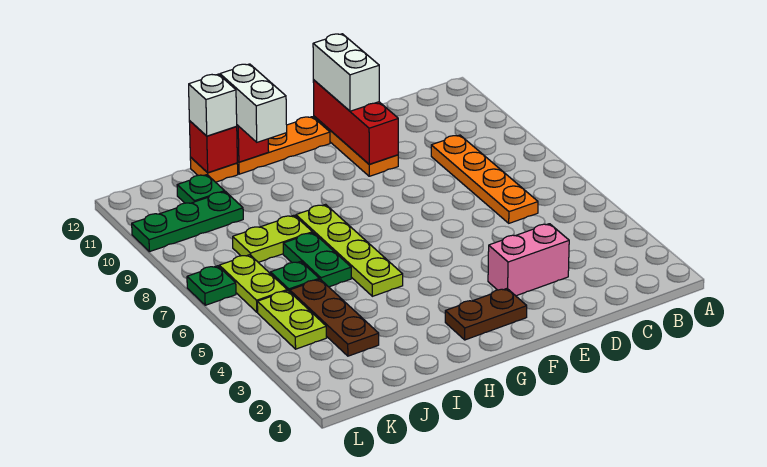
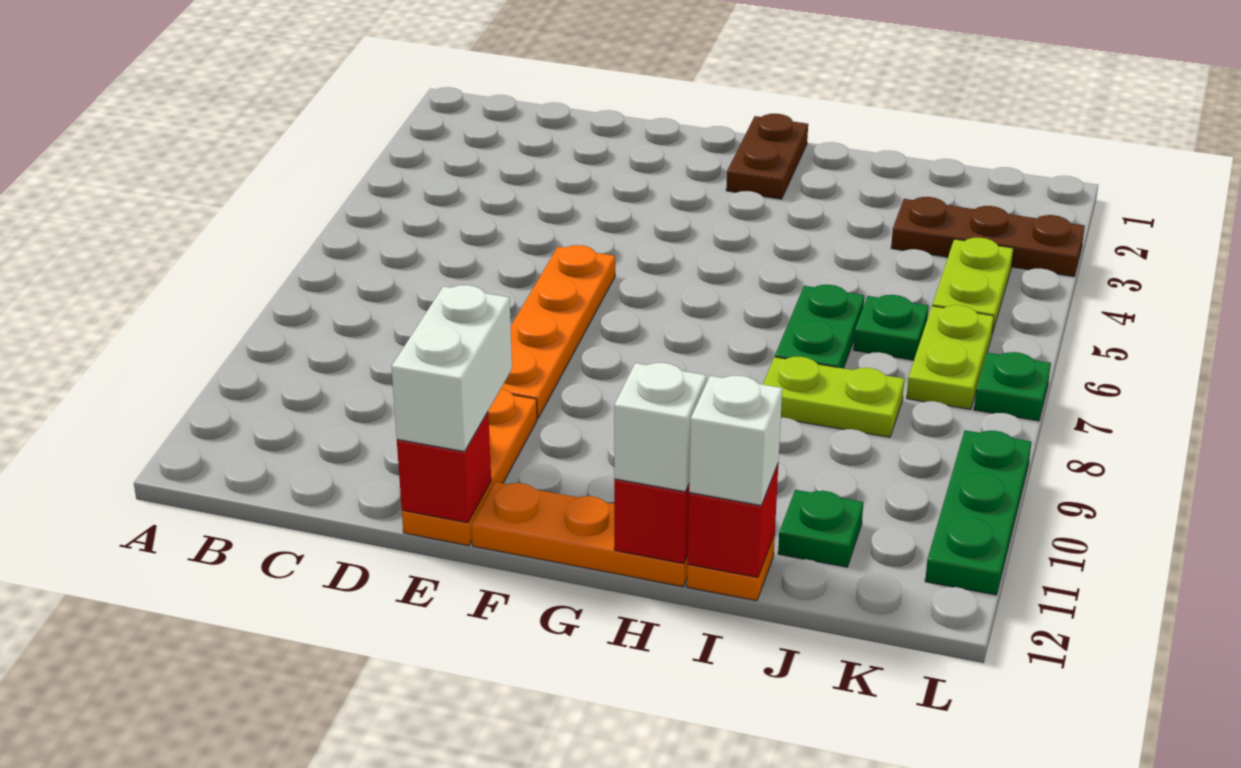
orange plate C6:C9 level 1 -> orange plate E6:E9 level 1
pink brick D3:E3 level 1 -> none
red brick E10:E12 level 2 -> red brick E12 level 2
brown plate F2:G2 level 1 -> brown plate G1:G2 level 1
lime plate H5:H8 level 1 -> none
white brick H11:H12 level 3 -> white brick H12 level 3
brown plate J3:J5 level 1 -> brown plate J3:L3 level 1
green plate J10:L10 level 1 -> green plate L9:L11 level 1

